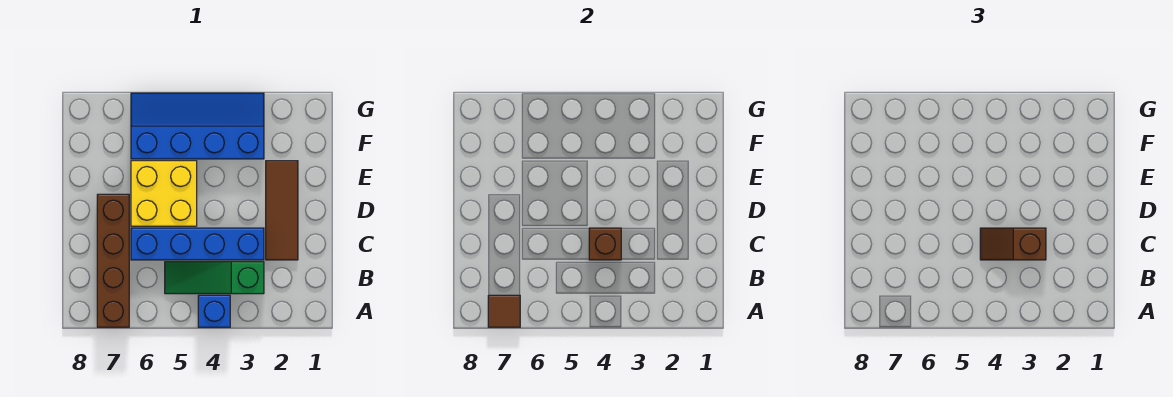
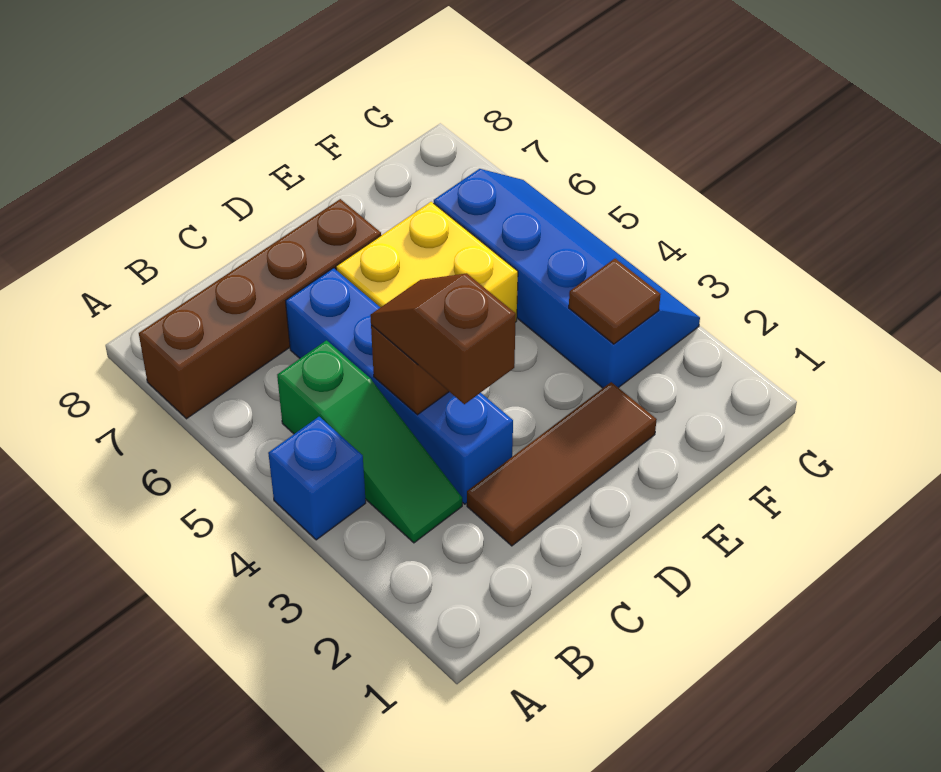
brown tile A7 level 2 -> brown tile F3 level 2
green slope B3:B5 level 1 top 3 -> green slope B3:B5 level 1 top 5

